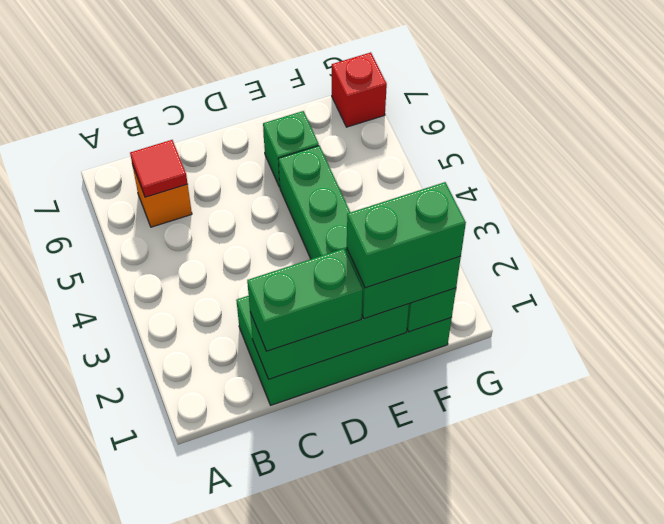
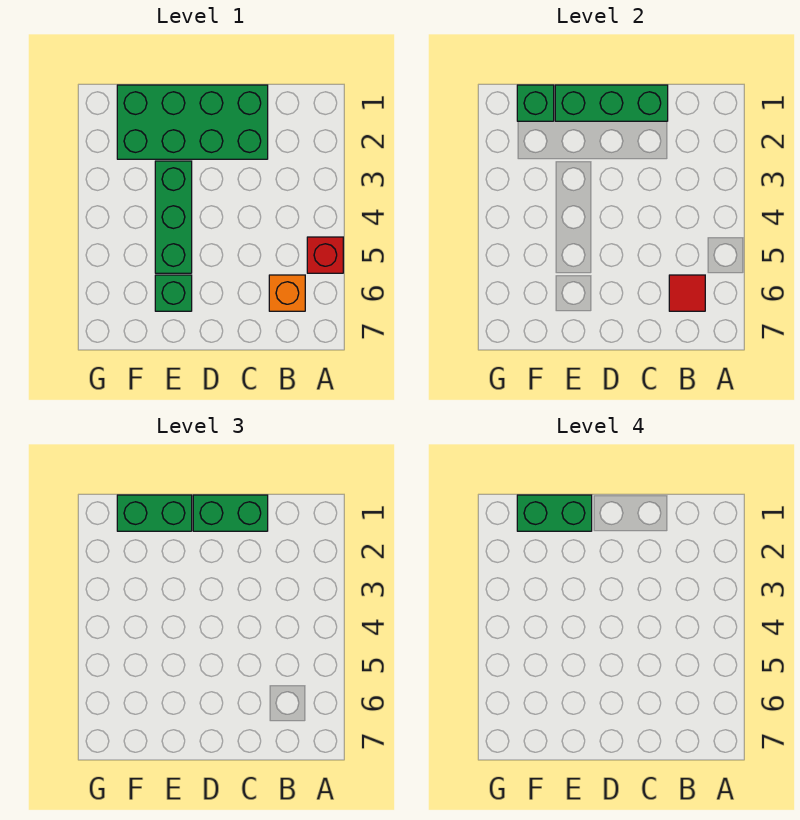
red brick G7 level 1 -> red brick A5 level 1

